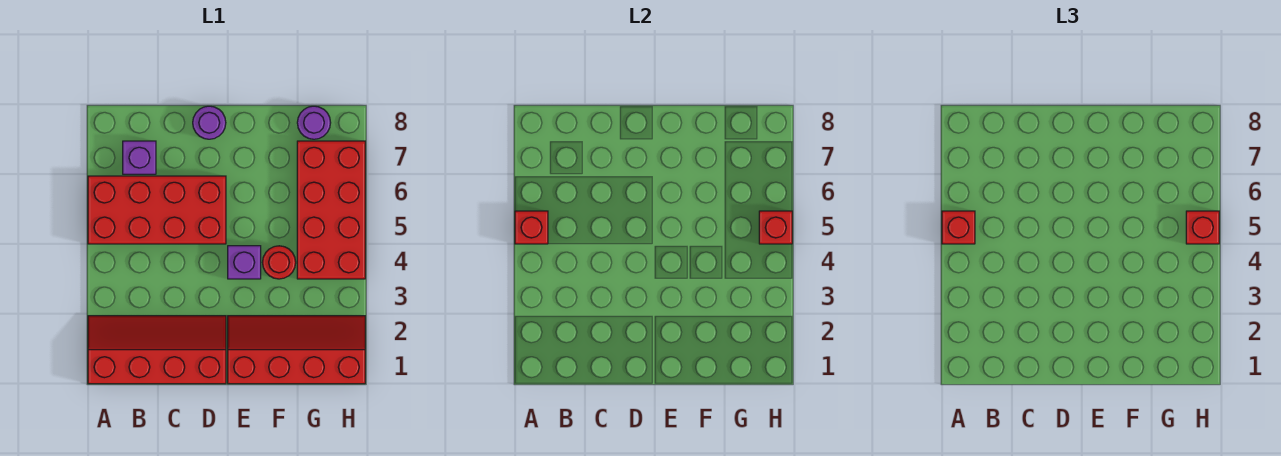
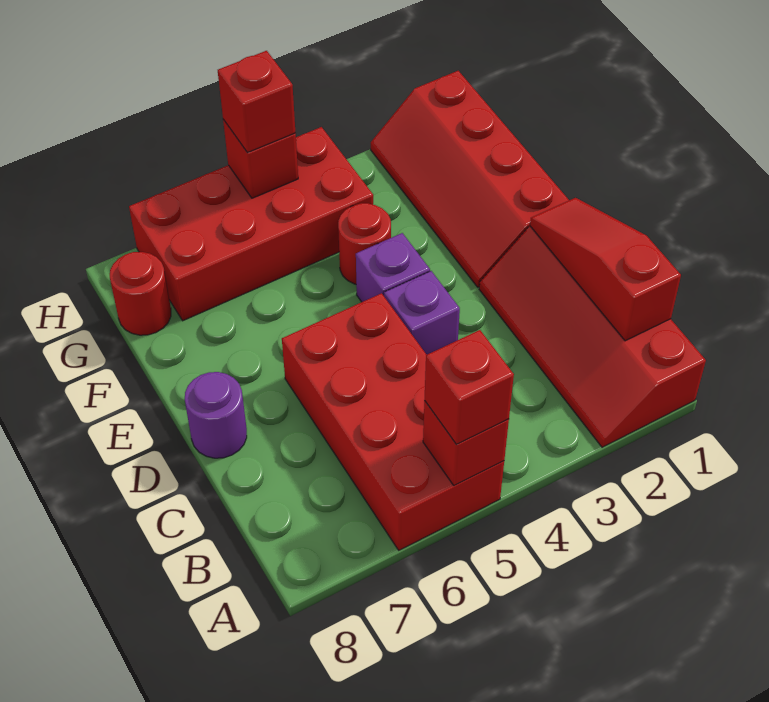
none -> red slope B1:D1 level 2 top B
purple brick B7 level 1 -> purple brick D4 level 1
purple round brick G8 level 1 -> red round brick G8 level 1

